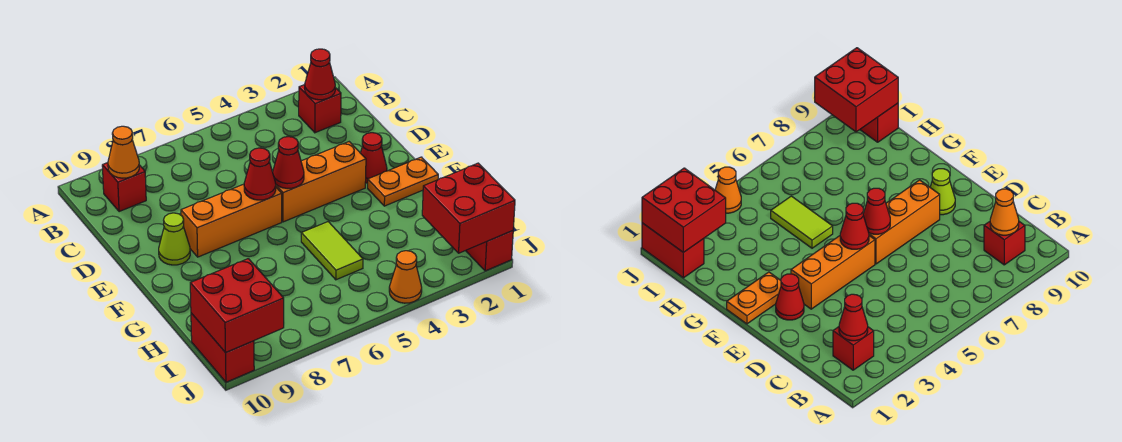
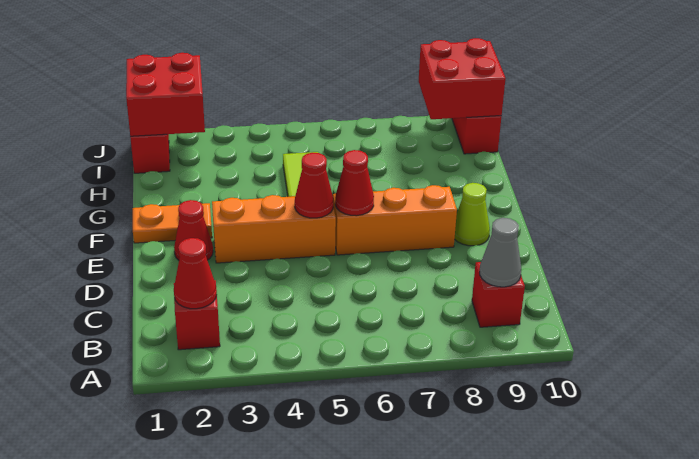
orange cone B9 level 2 -> grey cone B9 level 2
orange cone J4 level 1 -> none

